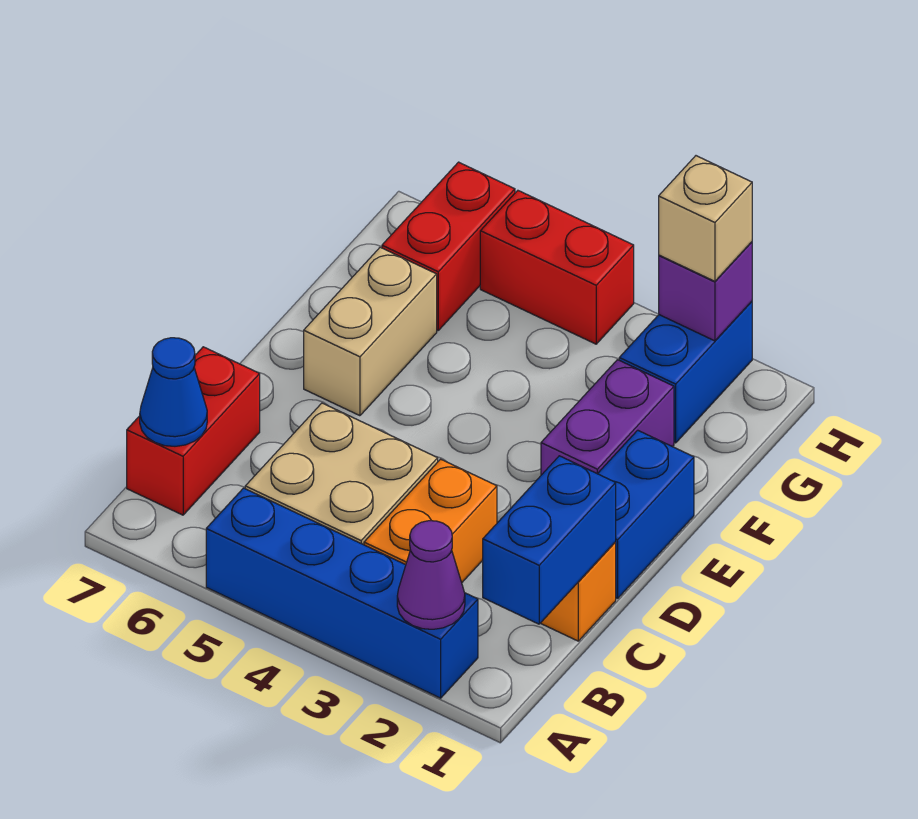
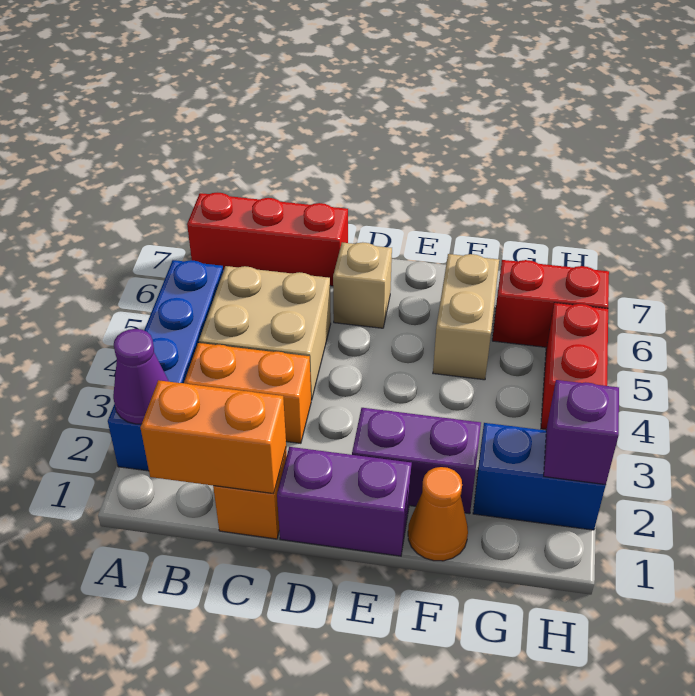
blue brick B1:C1 level 2 -> orange brick B1:C1 level 2
red brick B7:C7 level 1 -> red brick A7:C7 level 1
blue cone B7 level 2 -> none
blue brick D1:E1 level 1 -> purple brick D1:E1 level 1
tan brick E6:F6 level 1 -> tan brick F5:F6 level 1
none -> orange cone F1 level 1
tan brick H2 level 3 -> tan brick D6 level 1

